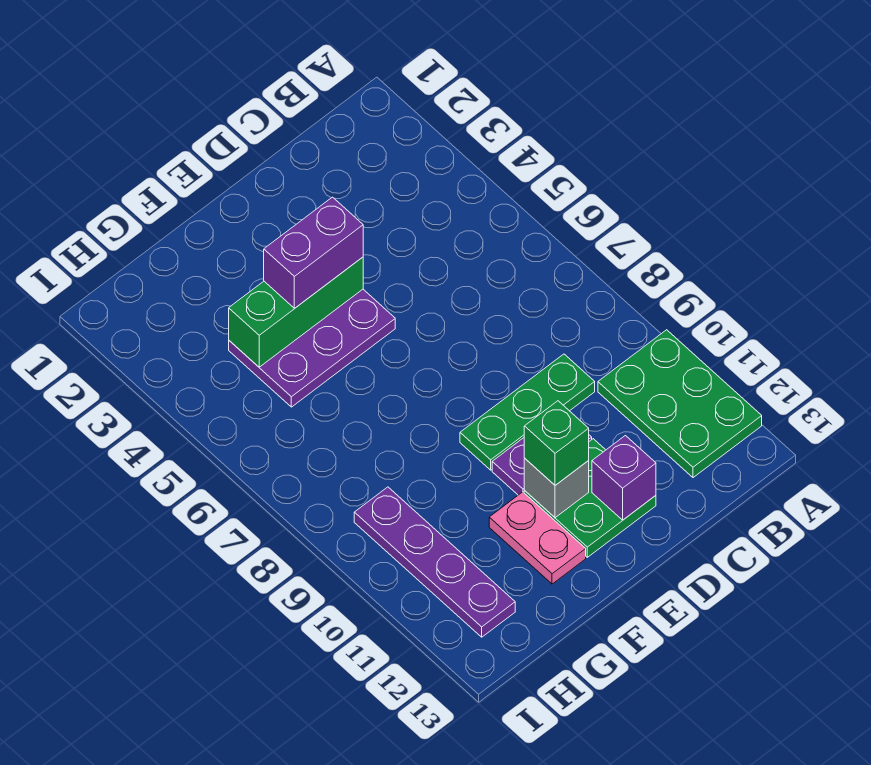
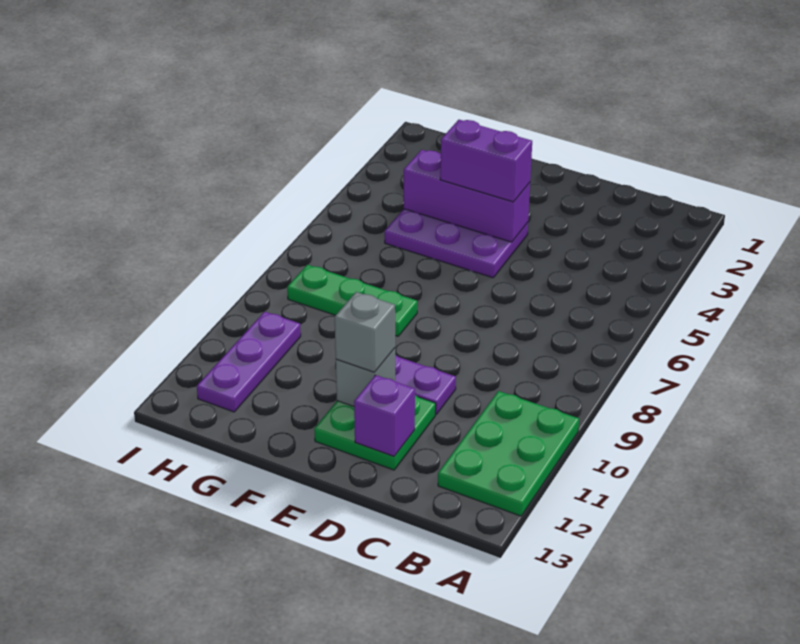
green plate C9:E9 level 1 -> green plate F8:H8 level 1
green brick E4:G4 level 2 -> purple brick E4:G4 level 2
green brick E11 level 3 -> grey brick E11 level 3
pink plate F11:F12 level 1 -> none
purple plate H9:H12 level 1 -> purple plate H10:H12 level 1

